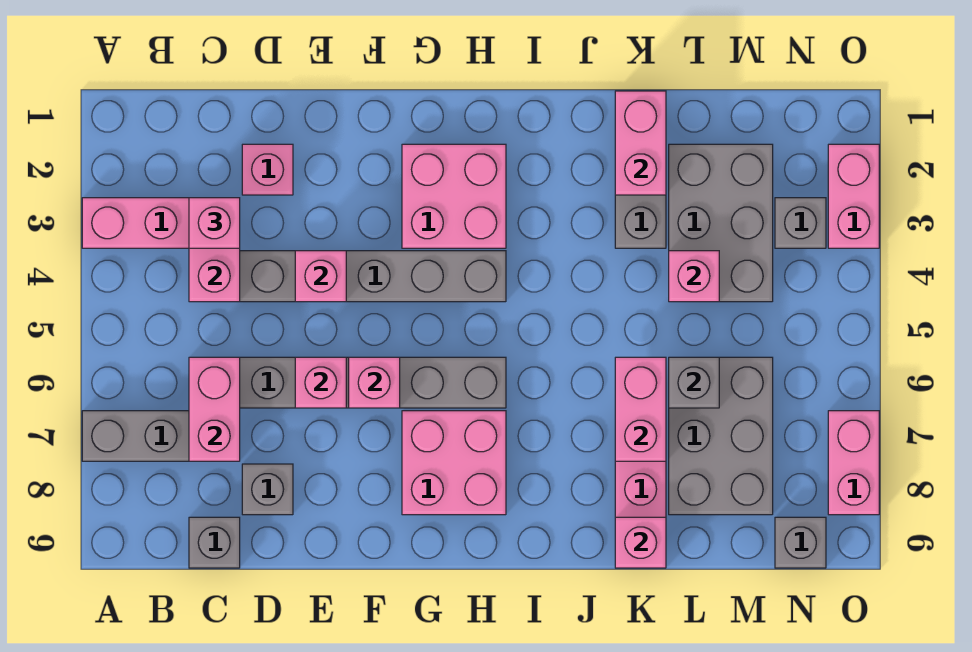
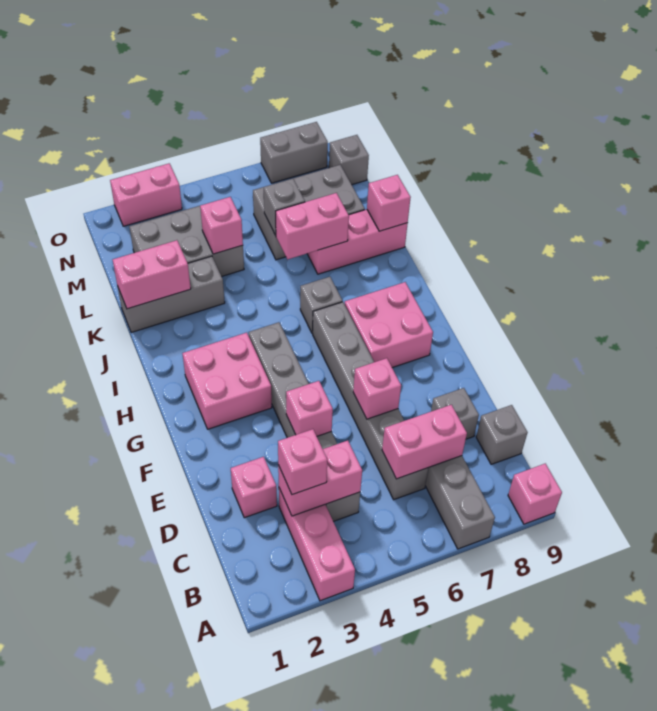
pink brick F6 level 2 -> pink brick A9 level 1
grey brick N3 level 1 -> grey brick I6 level 1
pink brick O7:O8 level 1 -> grey brick O7:O8 level 1

